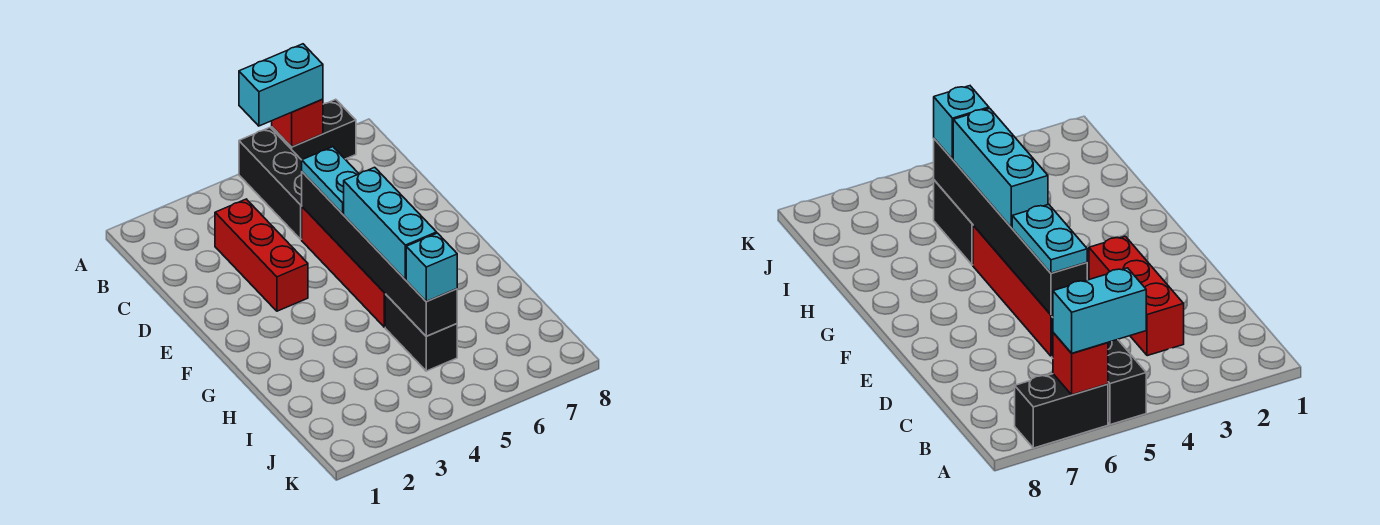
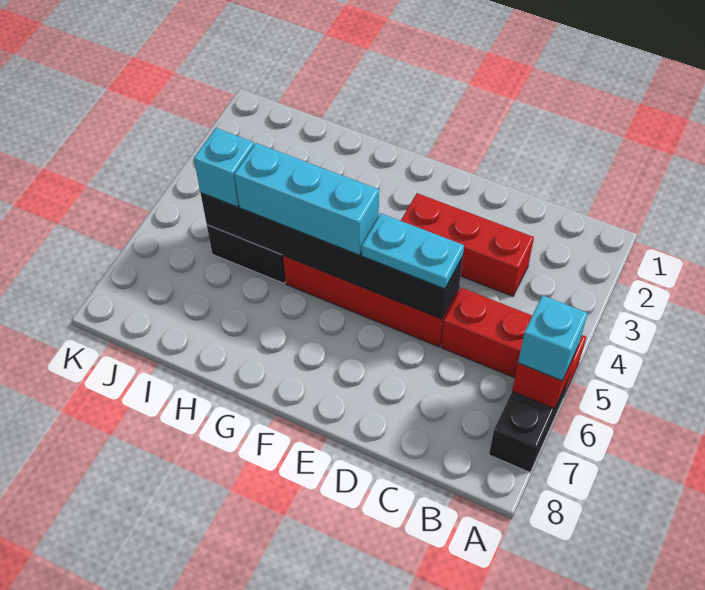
black brick A5:C5 level 1 -> red brick A5:C5 level 1
cyan brick A5:A6 level 3 -> cyan brick A6 level 3

